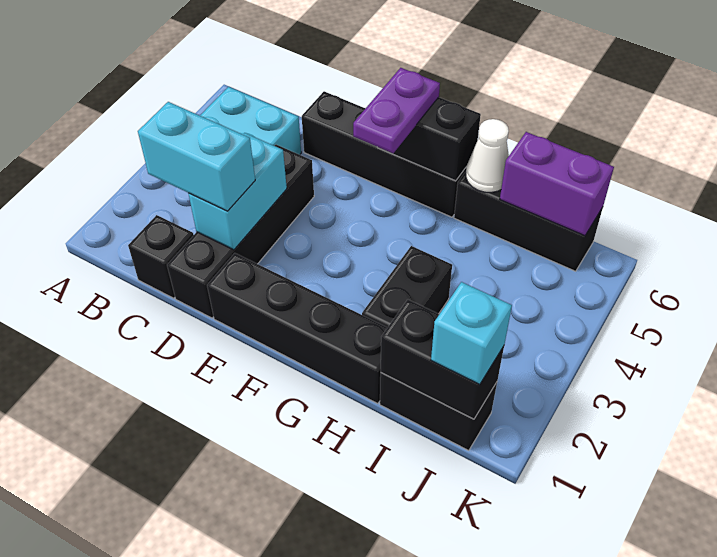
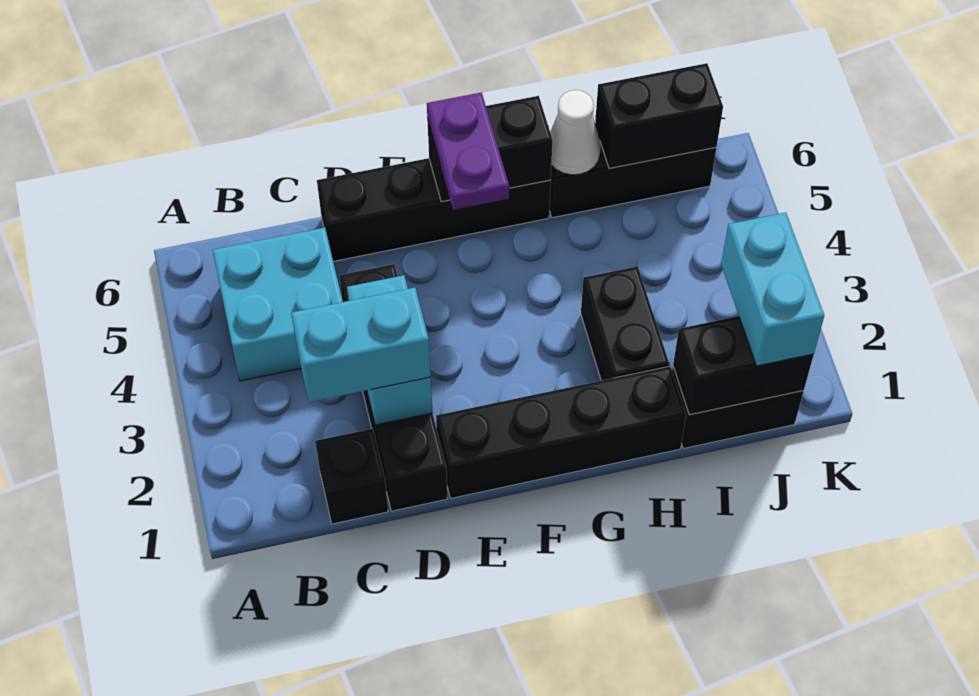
purple brick I6:J6 level 2 -> black brick I6:J6 level 2
cyan brick J1 level 3 -> cyan brick J1:J2 level 3

